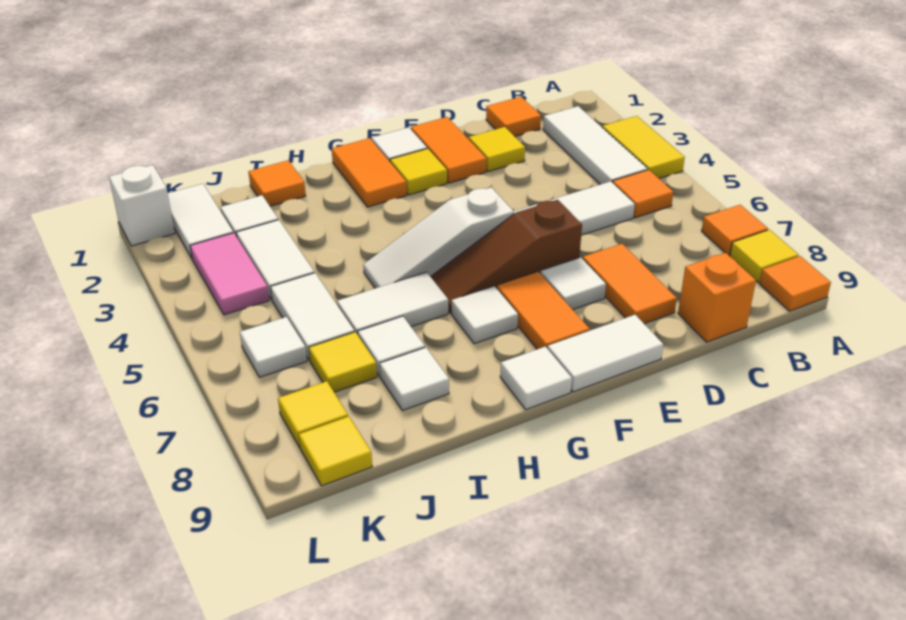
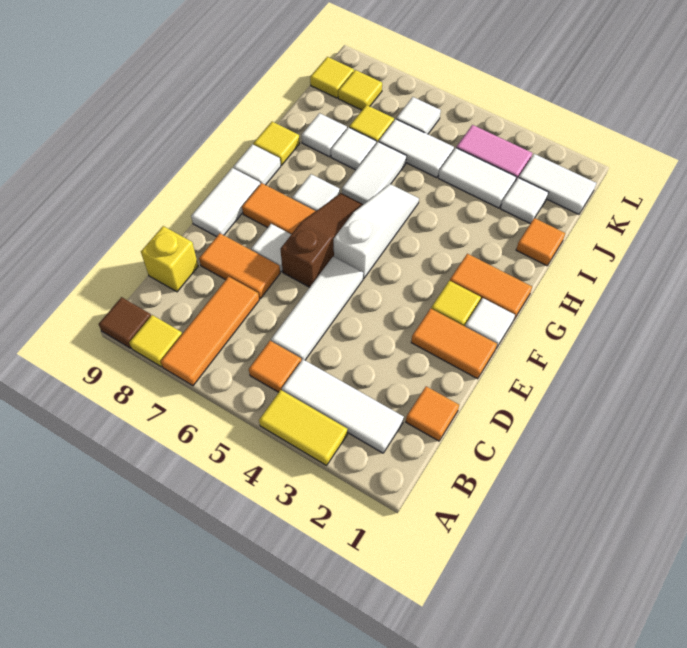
orange tile A7 level 1 -> orange tile A7:C7 level 1
orange tile A9 level 1 -> brown tile A9 level 1
orange brick C9 level 1 -> yellow brick C9 level 1
yellow tile D2 level 1 -> yellow tile H9 level 1
white brick L1 level 1 -> none

